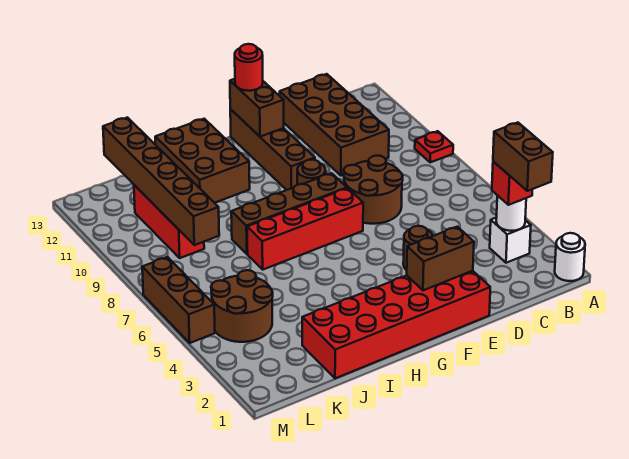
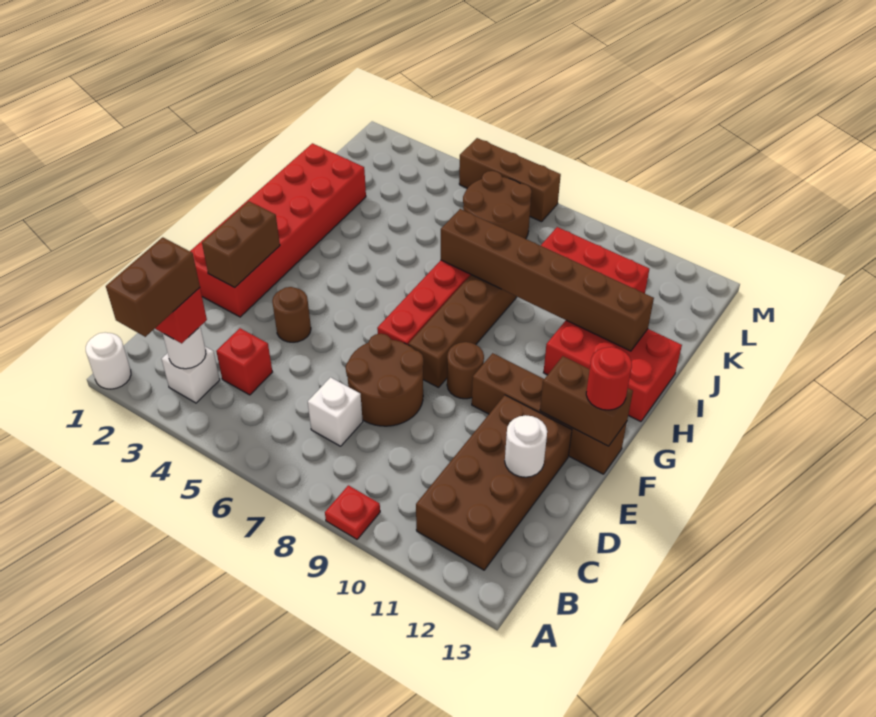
brown brick B2:B3 level 4 -> brown brick A3:B3 level 4
none -> red brick C4 level 1
none -> white brick C7 level 1
brown brick C10:D13 level 1 -> brown brick B11:E12 level 1
none -> white round brick D12 level 2
brown brick H11:I13 level 1 -> red brick H11:I13 level 1
brown round brick K4:L5 level 1 -> brown round brick K6:L7 level 1
brown brick K8:K13 level 2 -> brown brick I7:I12 level 2

